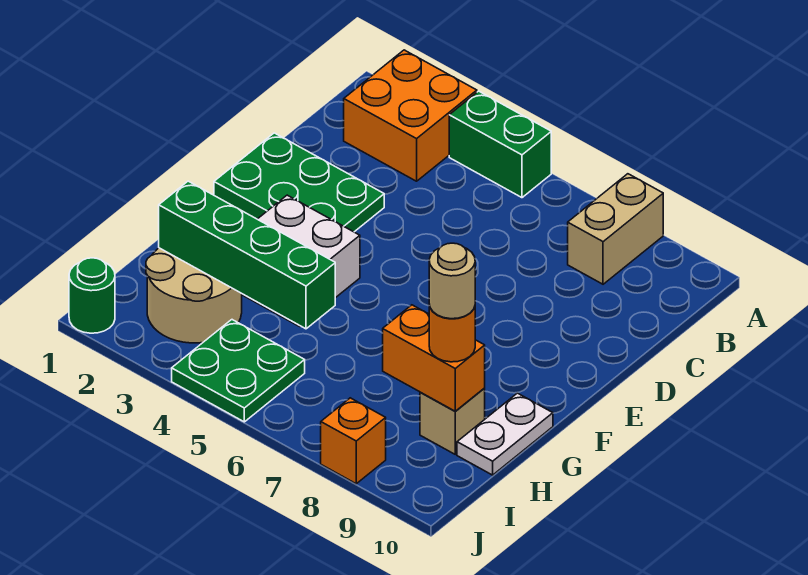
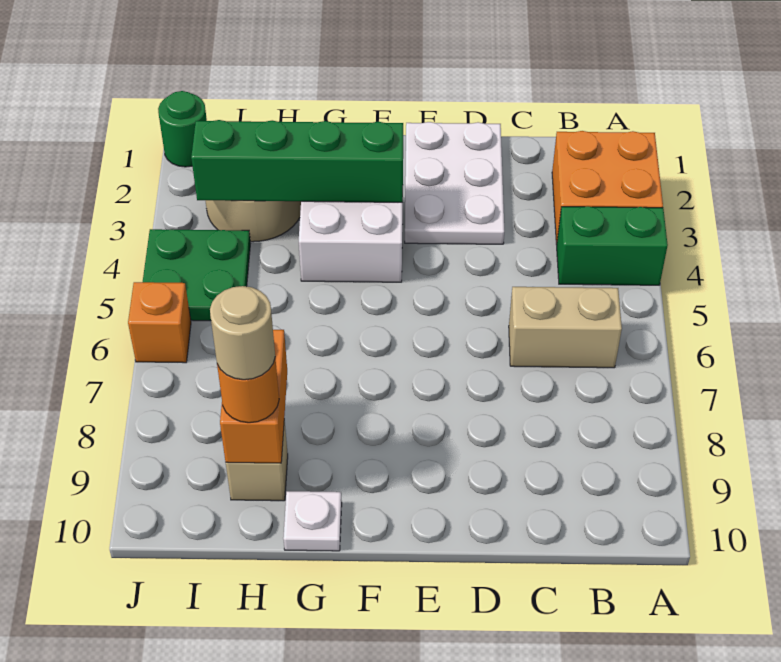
green brick A4:A5 level 1 -> green brick A4:B4 level 1
tan brick A8:B8 level 1 -> tan brick B6:C6 level 1
green plate D1:E3 level 1 -> white plate D1:E3 level 1
white plate G10:H10 level 1 -> white plate G10 level 1
green brick H2:H5 level 2 -> green brick F3:I3 level 2
orange brick J8 level 1 -> orange brick J6 level 1

